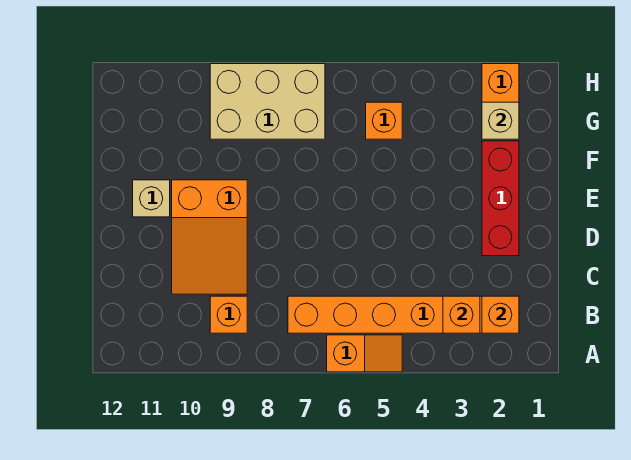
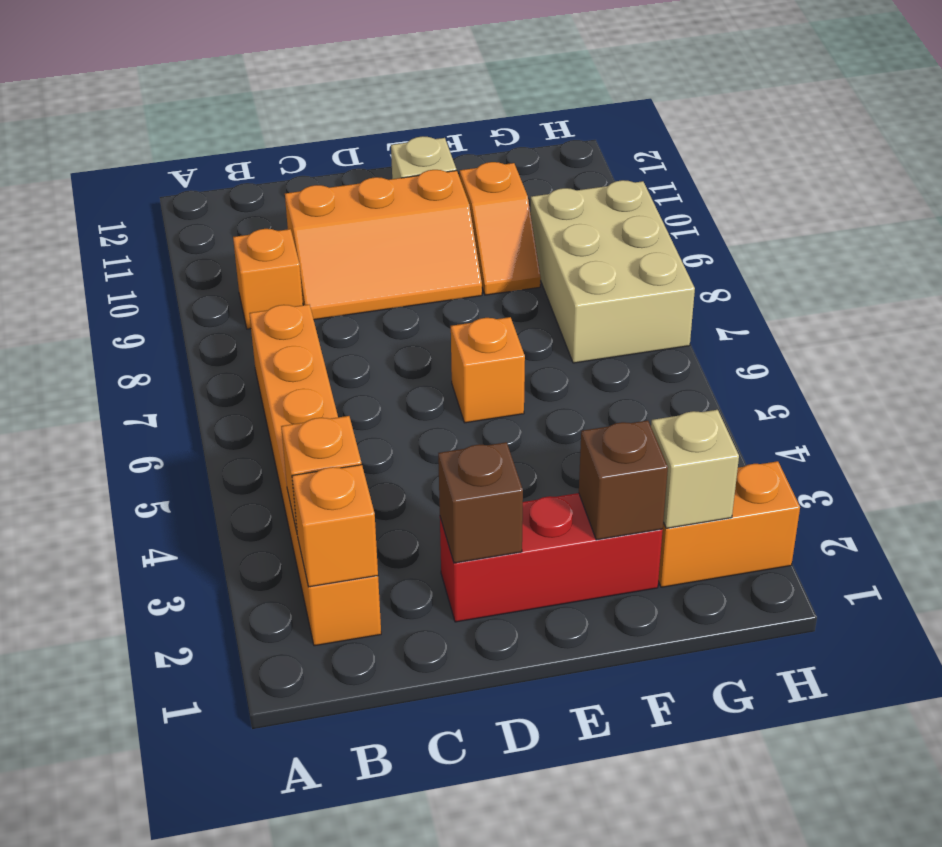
orange slope A5:A6 level 1 top 6 -> orange slope F9:F10 level 1 top 10
orange slope C9:E10 level 1 top E -> orange slope C9:E10 level 1 top 10
none -> brown brick D2 level 2
none -> brown brick F2 level 2
orange brick G5 level 1 -> orange brick E6 level 1

